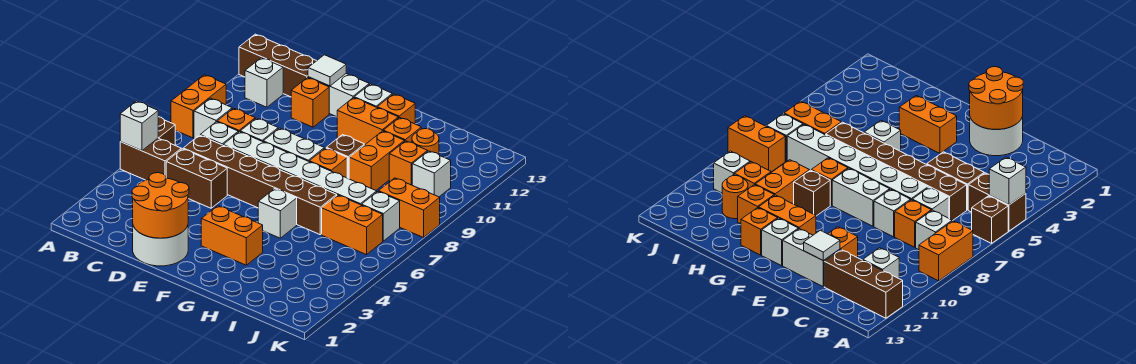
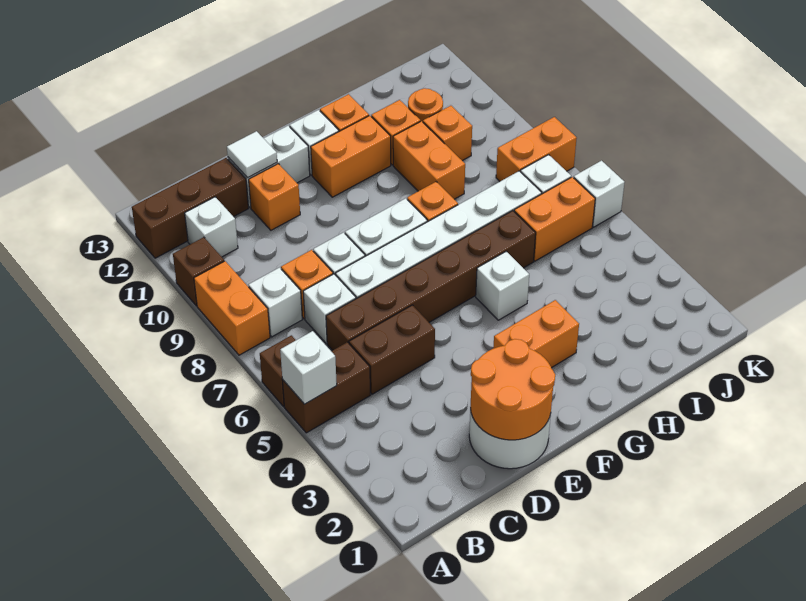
brown brick G9 level 1 -> brown brick A10 level 1
white brick J10 level 1 -> white brick K6 level 1

